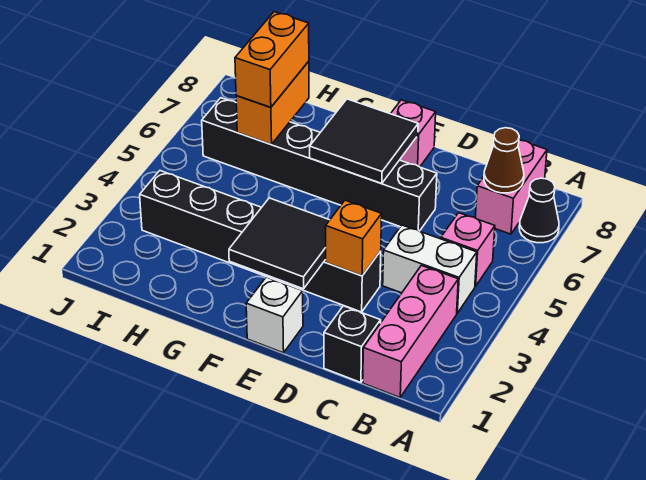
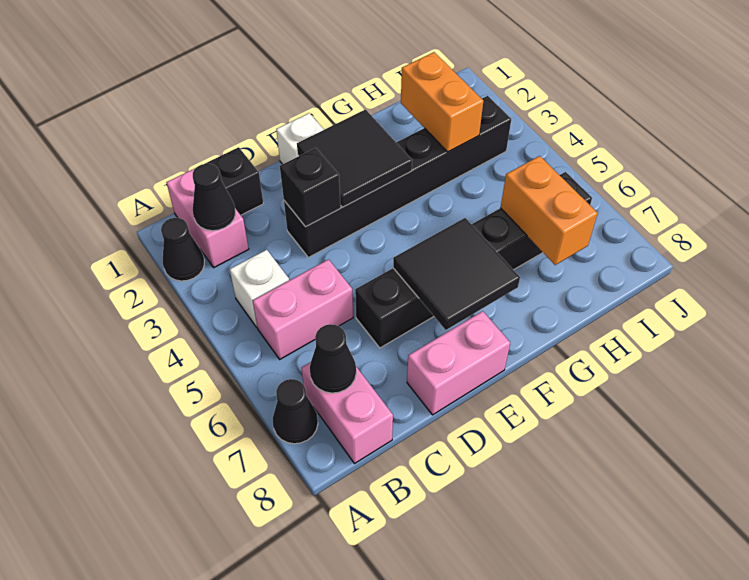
none -> black cone A2 level 1
pink brick B1:B3 level 1 -> pink brick B1:B2 level 1
none -> black cone B2 level 2
white brick B4:C4 level 1 -> white brick B4 level 1
pink brick B5 level 1 -> pink brick B5:C5 level 1
brown cone B7 level 2 -> black cone B7 level 2
orange brick D3 level 2 -> black brick D3 level 2
pink brick E8 level 1 -> pink brick D8:E8 level 1
orange brick H6:H7 level 3 -> orange brick H2:H3 level 2

